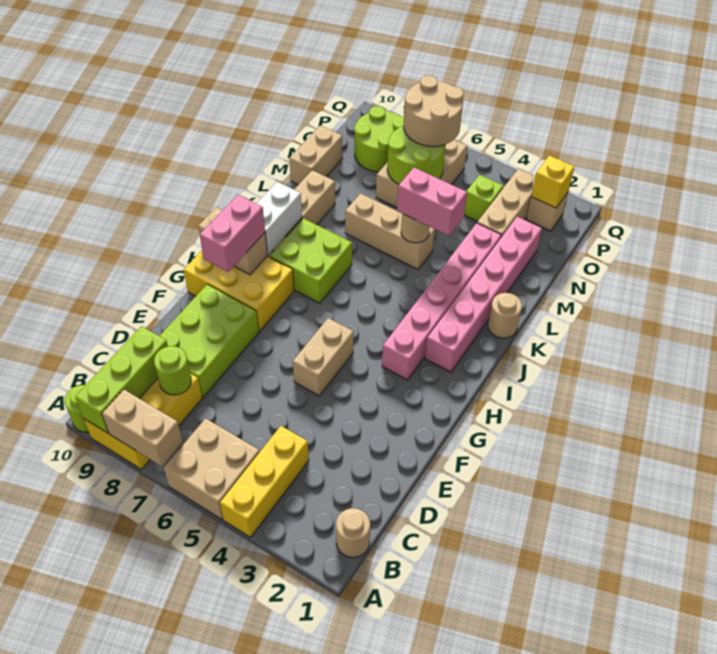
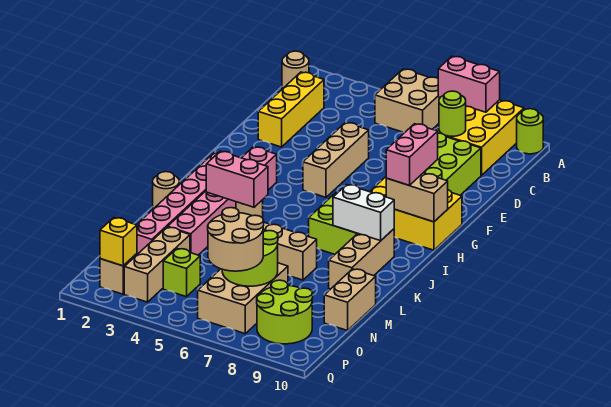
yellow brick A4:C4 level 1 -> yellow brick C2:E2 level 1
tan brick A7:A8 level 2 -> pink brick A7:A8 level 2
lime brick A9:C9 level 2 -> none
tan brick F5:G5 level 1 -> tan brick E5:G5 level 1
white brick I9:J9 level 2 -> white brick J8:J9 level 2

